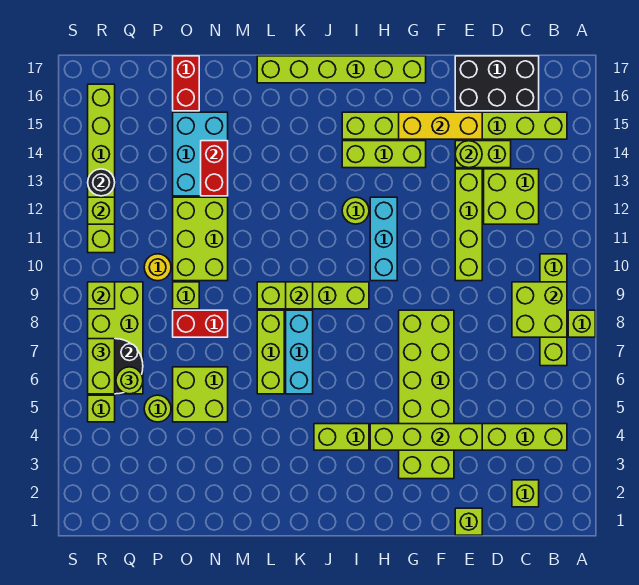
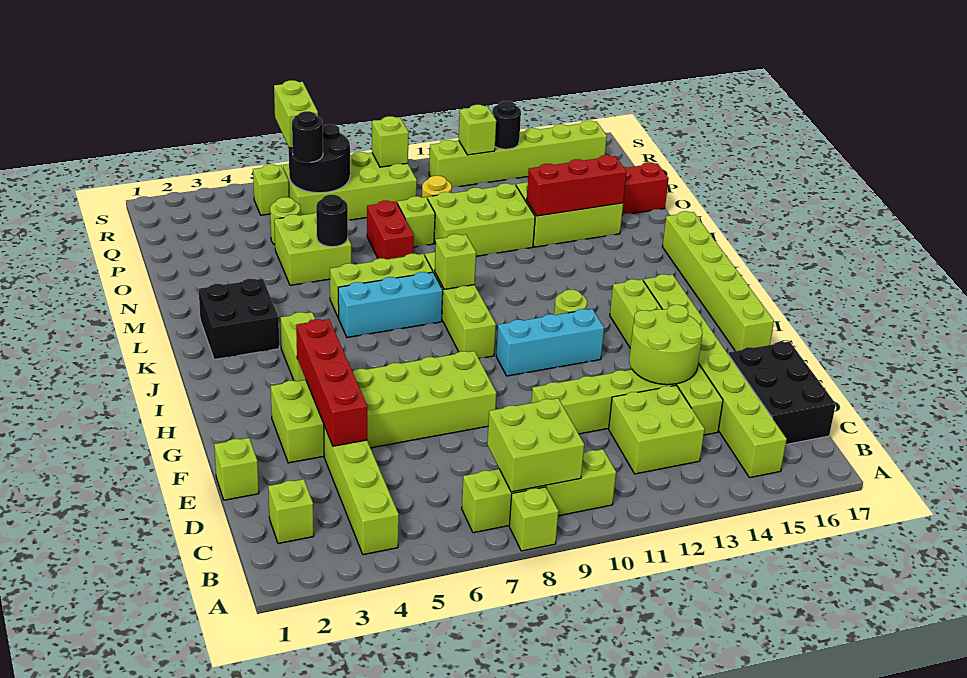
lime brick E4:H4 level 2 -> red brick E4:H4 level 2
lime round brick E14 level 2 -> lime round brick E13:F14 level 2
yellow brick E15:G15 level 2 -> none
none -> black brick K2:L3 level 1
none -> black round brick N6 level 2
cyan brick N13:O15 level 1 -> lime brick N13:O15 level 1
red brick N13:N14 level 2 -> red brick N13:N15 level 2
lime round brick Q6 level 3 -> black round brick Q6 level 3
lime brick R6:R7 level 3 -> lime brick R6:S6 level 3

